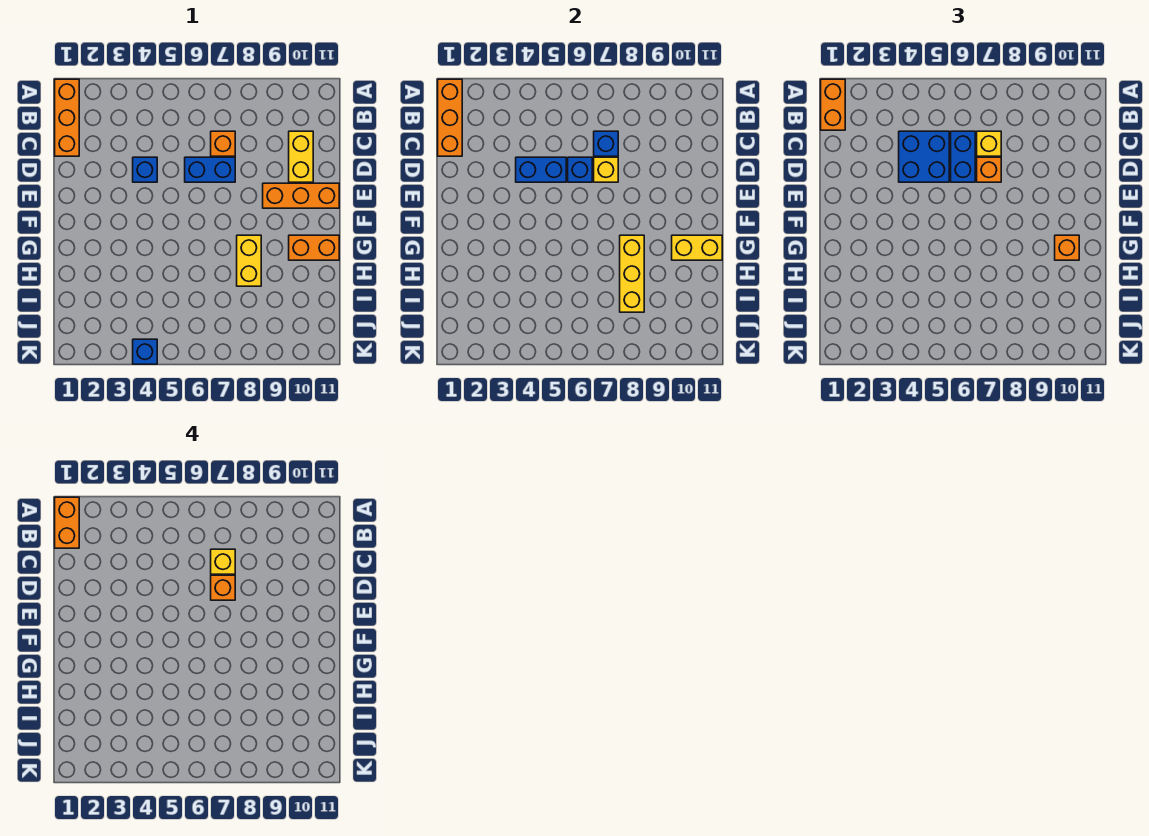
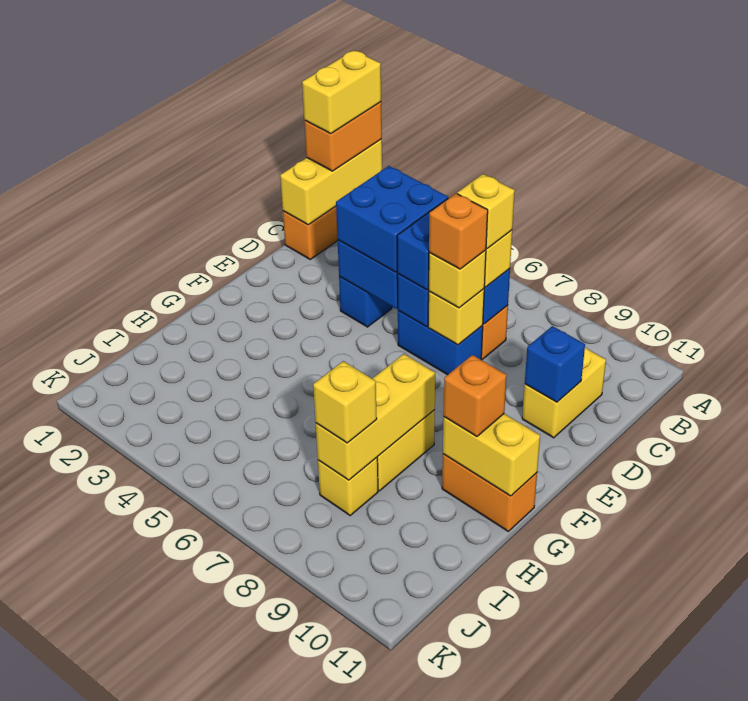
orange brick A1:C1 level 2 -> yellow brick A1:C1 level 2
orange brick A1:B1 level 4 -> yellow brick A1:B1 level 4
orange brick D7 level 3 -> yellow brick D7 level 3
orange brick E9:E11 level 1 -> none
none -> yellow brick I8 level 1
none -> yellow brick I8 level 3
blue brick K4 level 1 -> blue brick D10 level 2

